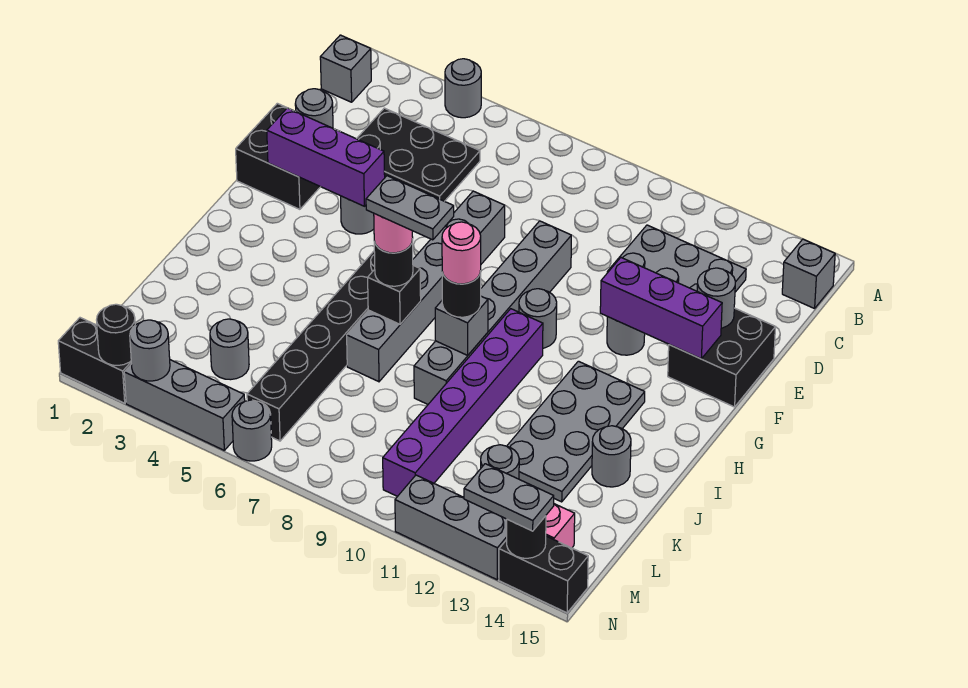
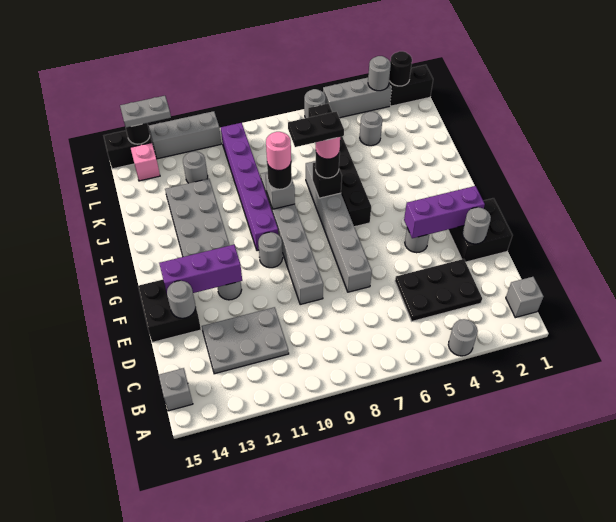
grey plate I7:I8 level 5 -> black plate I7:I8 level 5
grey round brick J14 level 1 -> none

